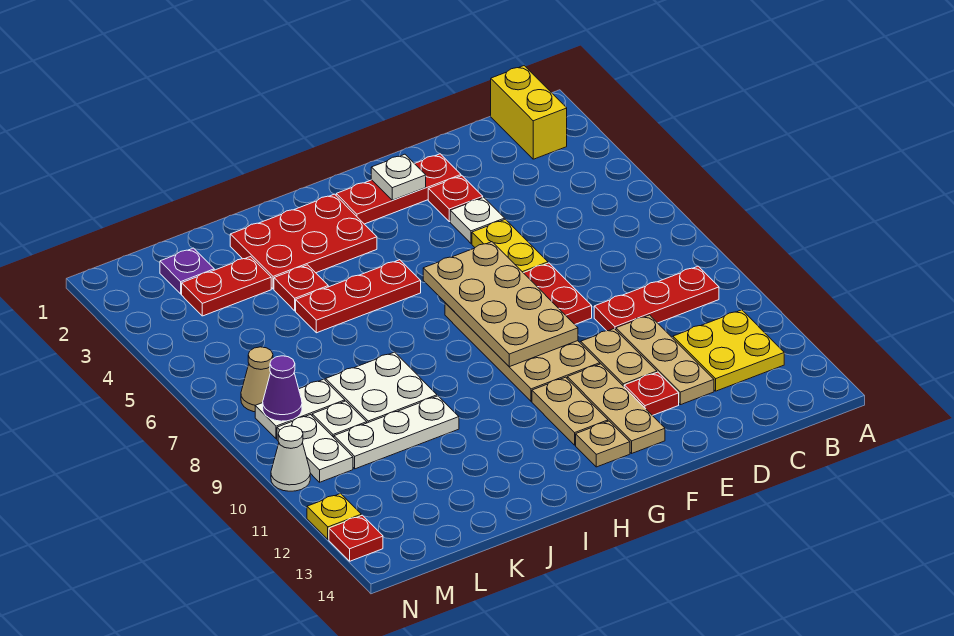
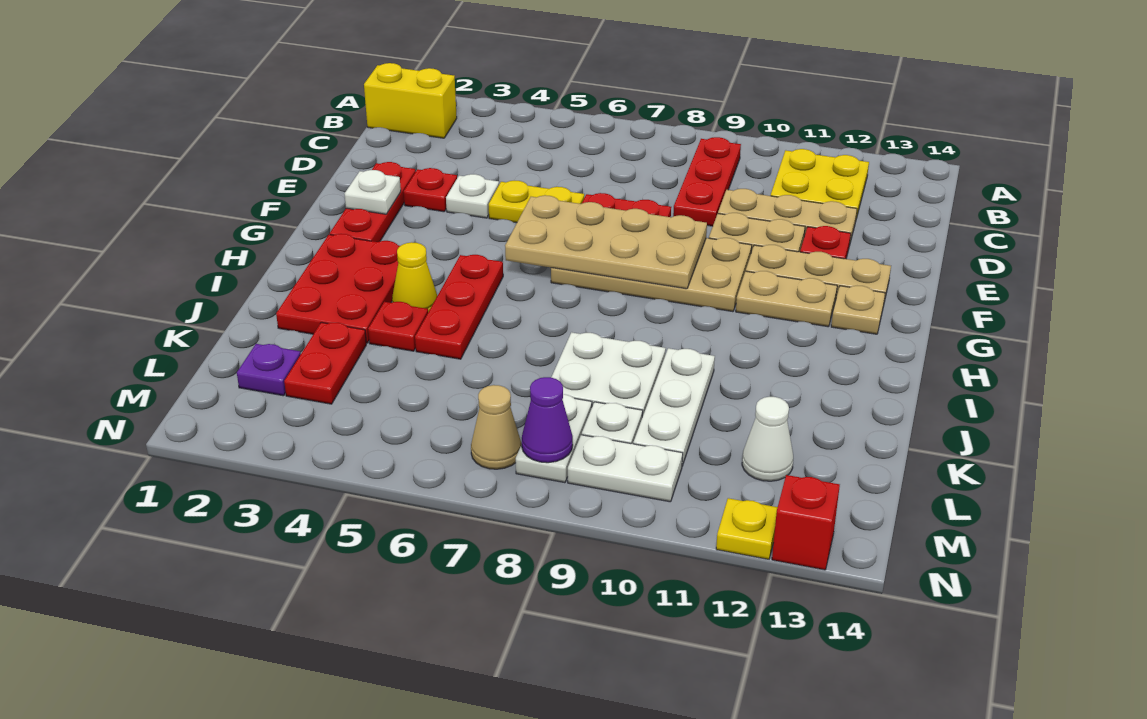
none -> yellow cone I4 level 1
white cone N10 level 1 -> white cone L12 level 1
red plate N13 level 1 -> red brick N13 level 1

